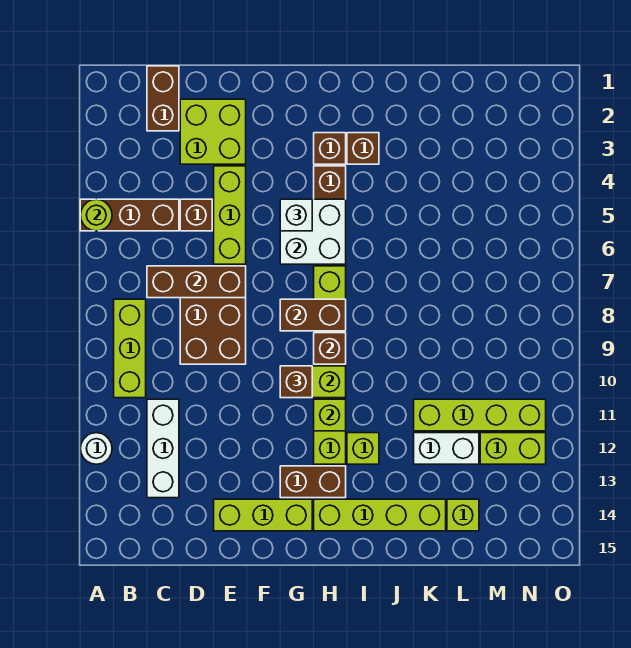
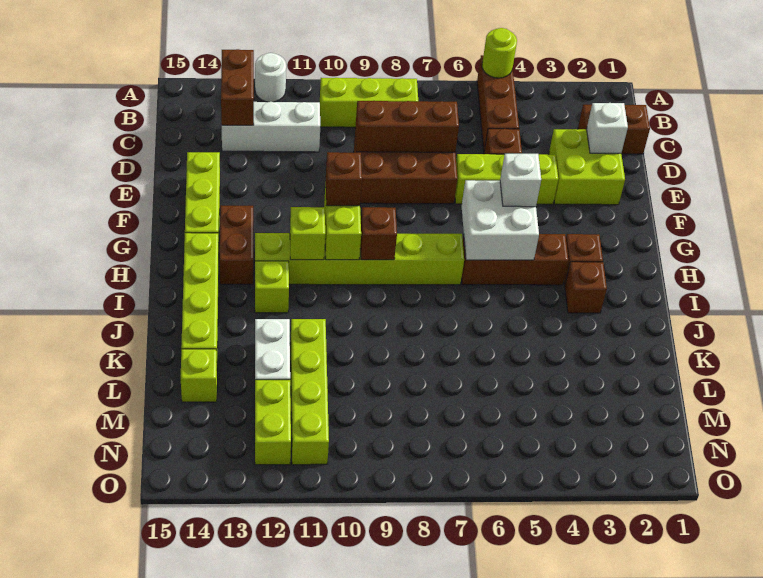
brown brick C7:E7 level 2 -> brown brick D7:D9 level 2
none -> white brick D2 level 2
brown brick G8:H8 level 2 -> brown brick B13:C13 level 2

